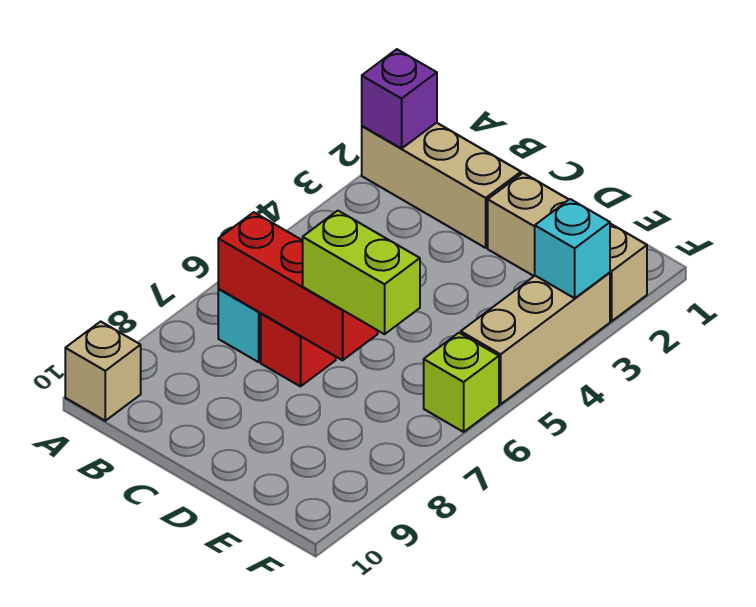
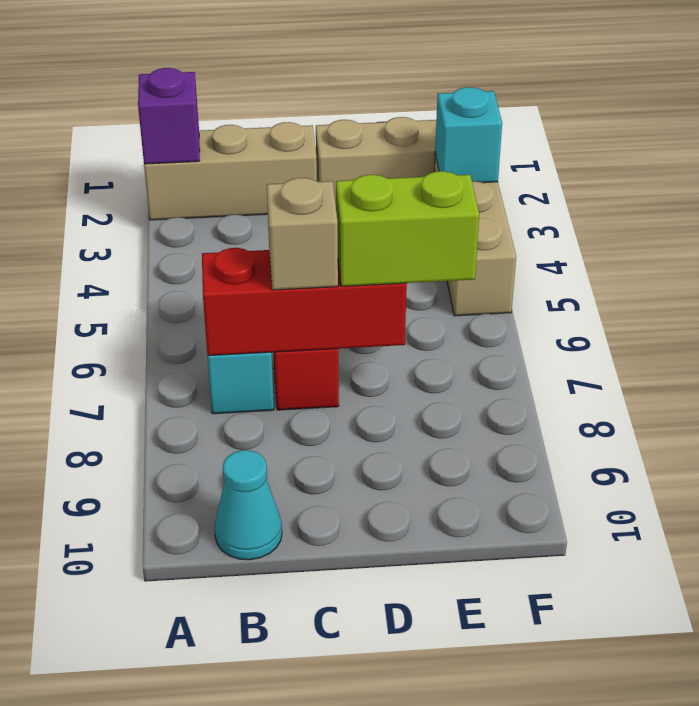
tan brick A10 level 1 -> tan brick C7 level 3
none -> cyan cone B10 level 1
lime brick F6 level 1 -> none

